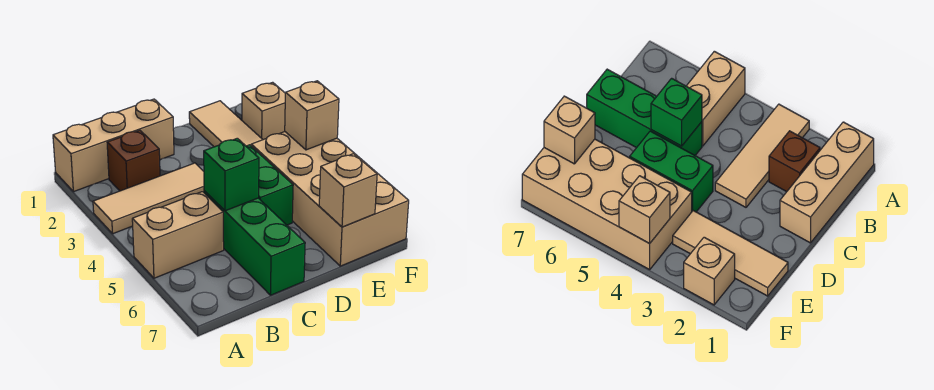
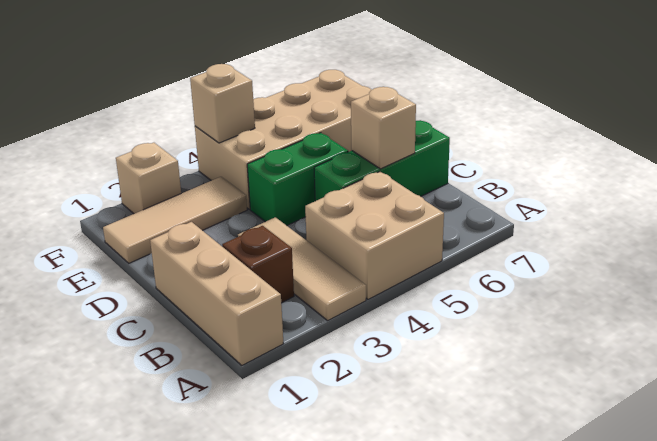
tan brick A5:B5 level 1 -> tan brick A4:B5 level 1
green brick C5 level 2 -> none
tan brick E7 level 2 -> tan brick C6 level 2

